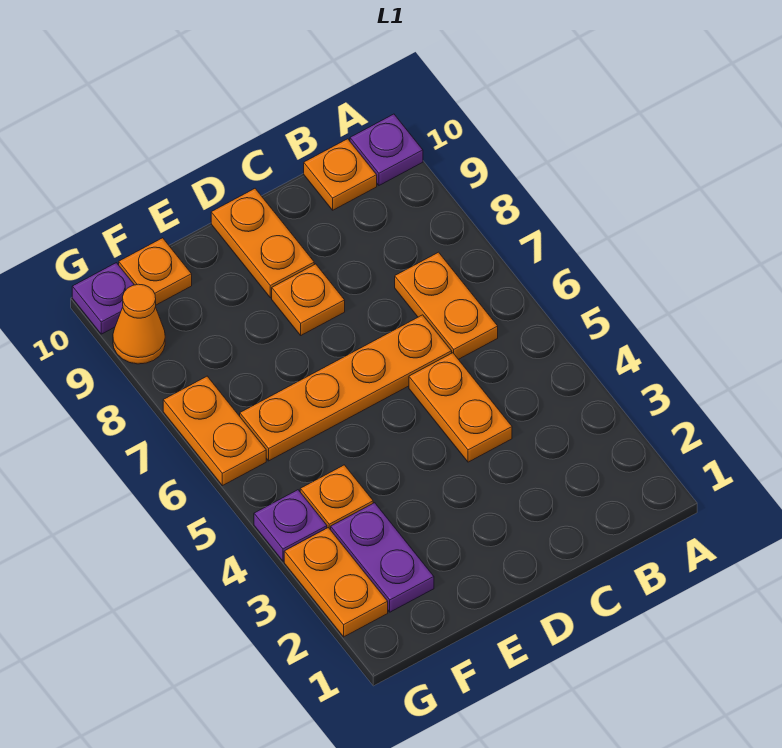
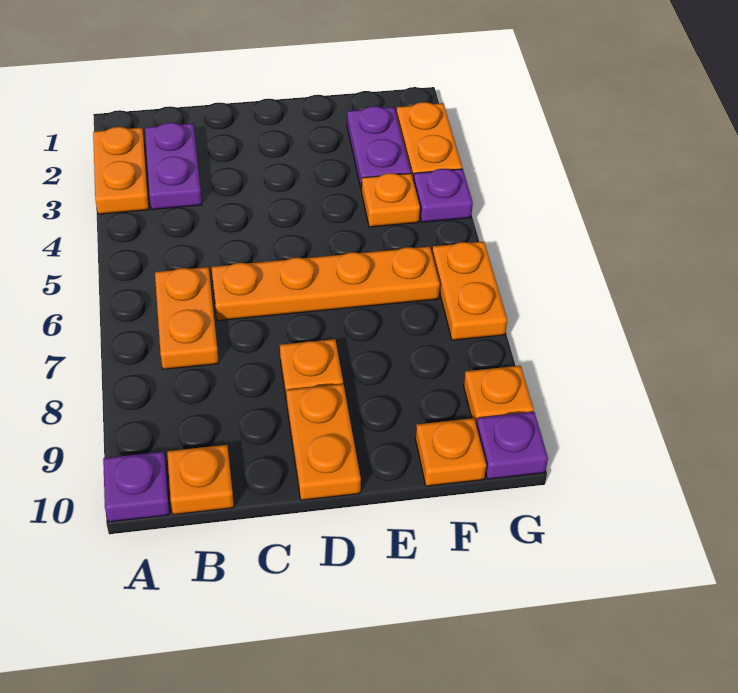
none -> purple plate B2:B3 level 1
orange plate C4:C5 level 1 -> orange plate A2:A3 level 1
orange cone G9 level 1 -> orange plate G9 level 1

